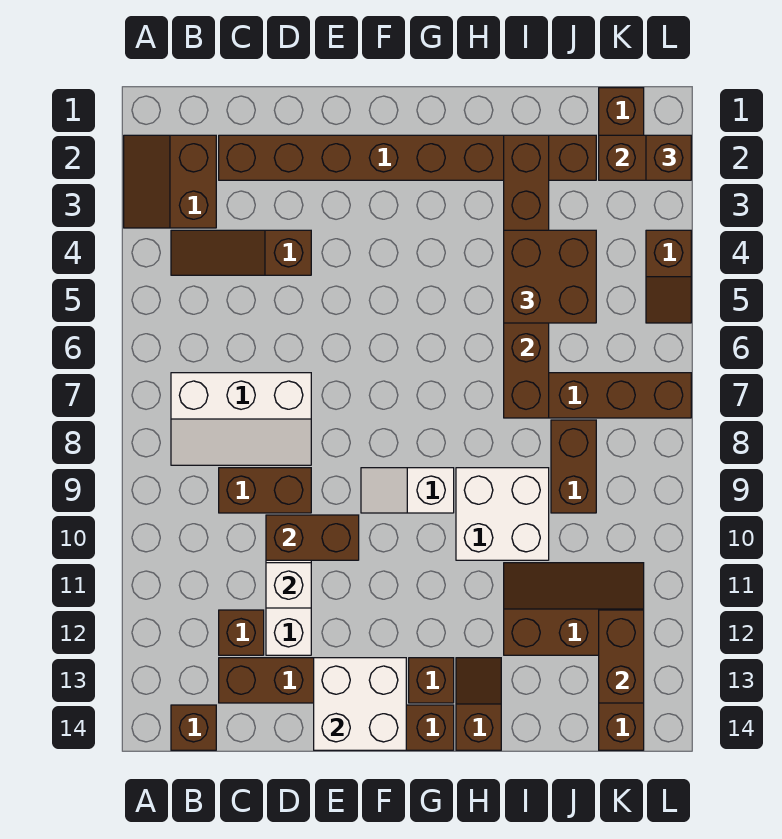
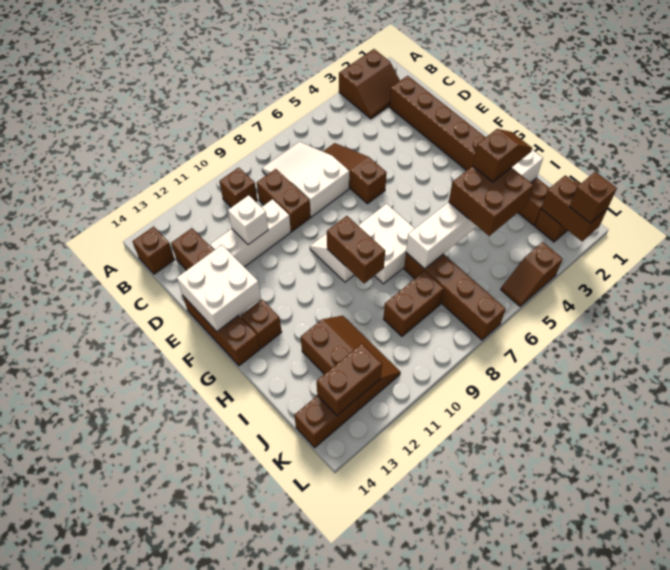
brown slope A2:B3 level 1 top B -> brown slope A2:B3 level 1 top A
brown slope B4:D4 level 1 top D -> brown slope C6:E6 level 1 top E
white slope B7:D8 level 1 top 7 -> white slope B7:D8 level 1 top D
brown brick C12 level 1 -> brown brick B10 level 1
brown brick D10:E10 level 2 -> brown brick G9:H9 level 2
white brick H9:I10 level 1 -> white brick G7:H8 level 1
brown slope H13:H14 level 1 top 14 -> brown slope I3:I4 level 4 top 4
brown brick I2:I7 level 2 -> white brick I2:I7 level 2

